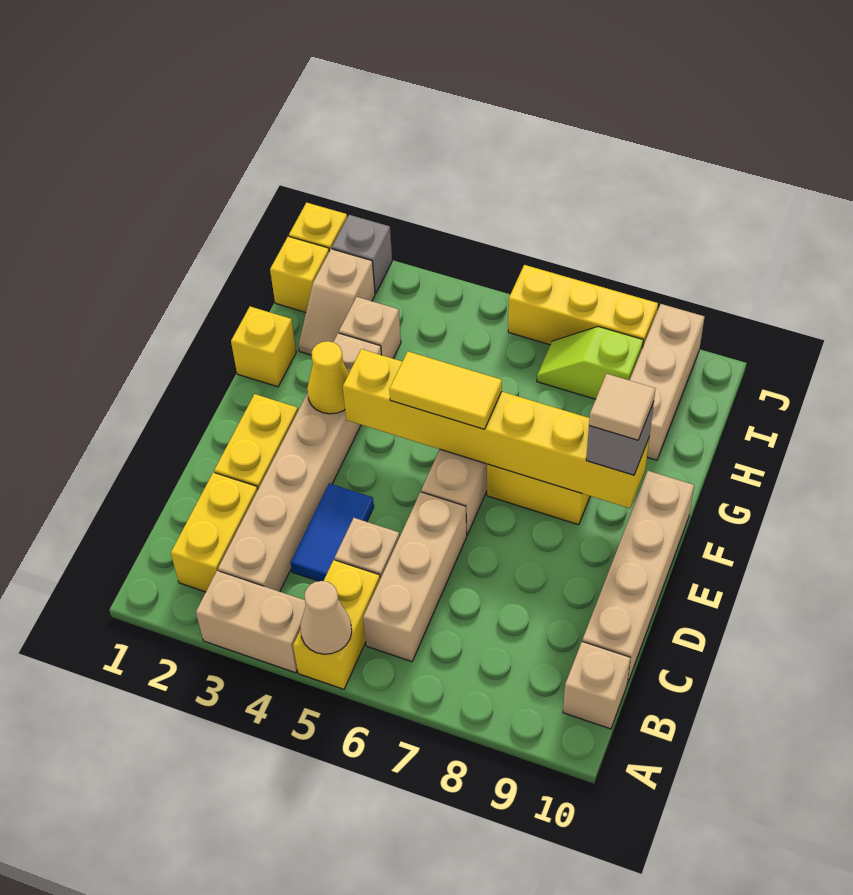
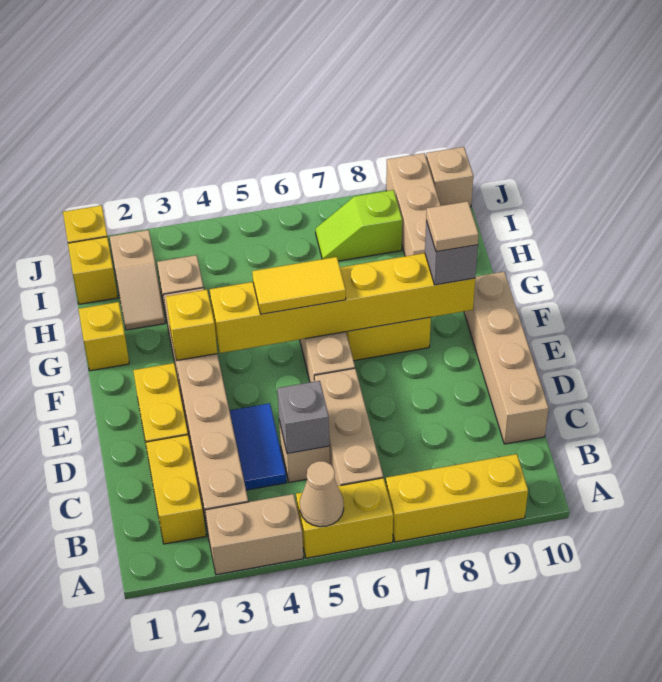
yellow brick A5:B5 level 1 -> yellow brick A5:A6 level 1
tan brick B10 level 1 -> tan brick J10 level 1
yellow cone F3 level 2 -> yellow brick F3 level 2
grey brick J2 level 1 -> grey brick C5 level 2
yellow brick J6:J8 level 1 -> yellow brick A7:A9 level 1

